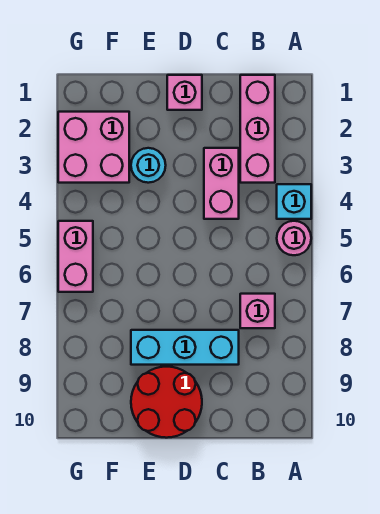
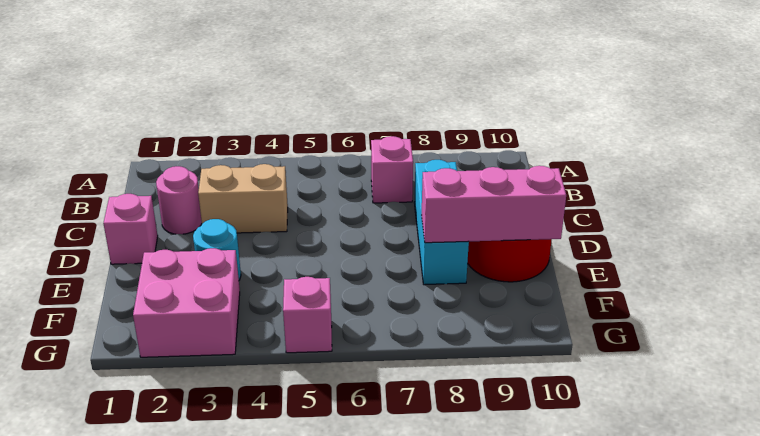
cyan brick A4 level 1 -> none
pink round brick A5 level 1 -> pink round brick C2 level 1
pink brick B1:B3 level 1 -> pink brick E8:E10 level 2
pink brick C3:C4 level 1 -> tan brick C3:C4 level 1
pink brick G5:G6 level 1 -> pink brick G5 level 1

